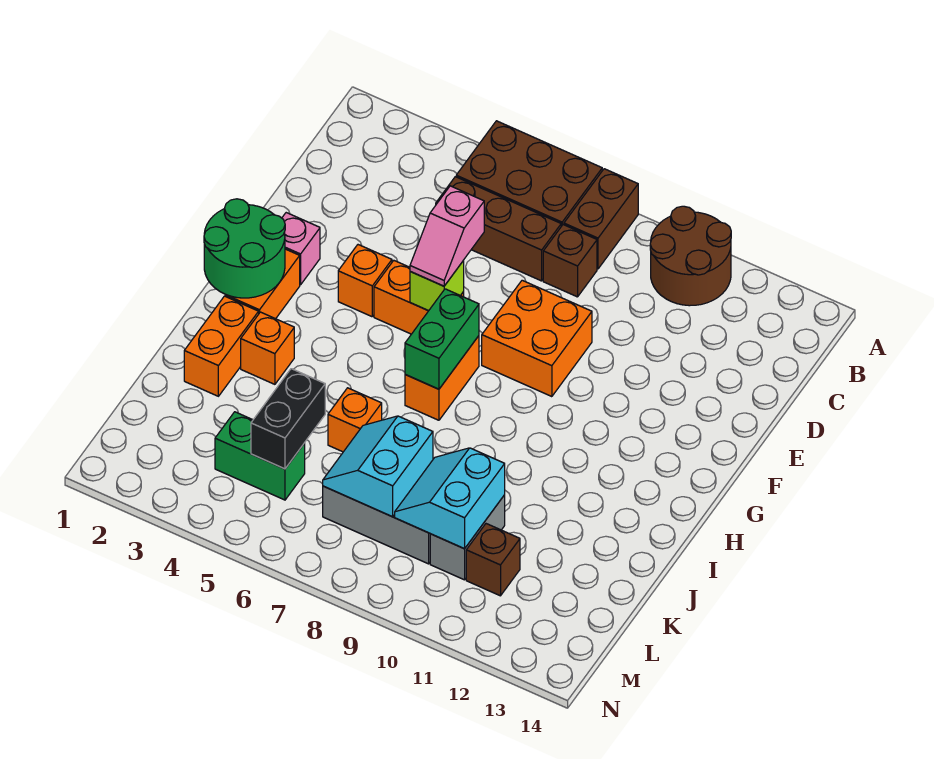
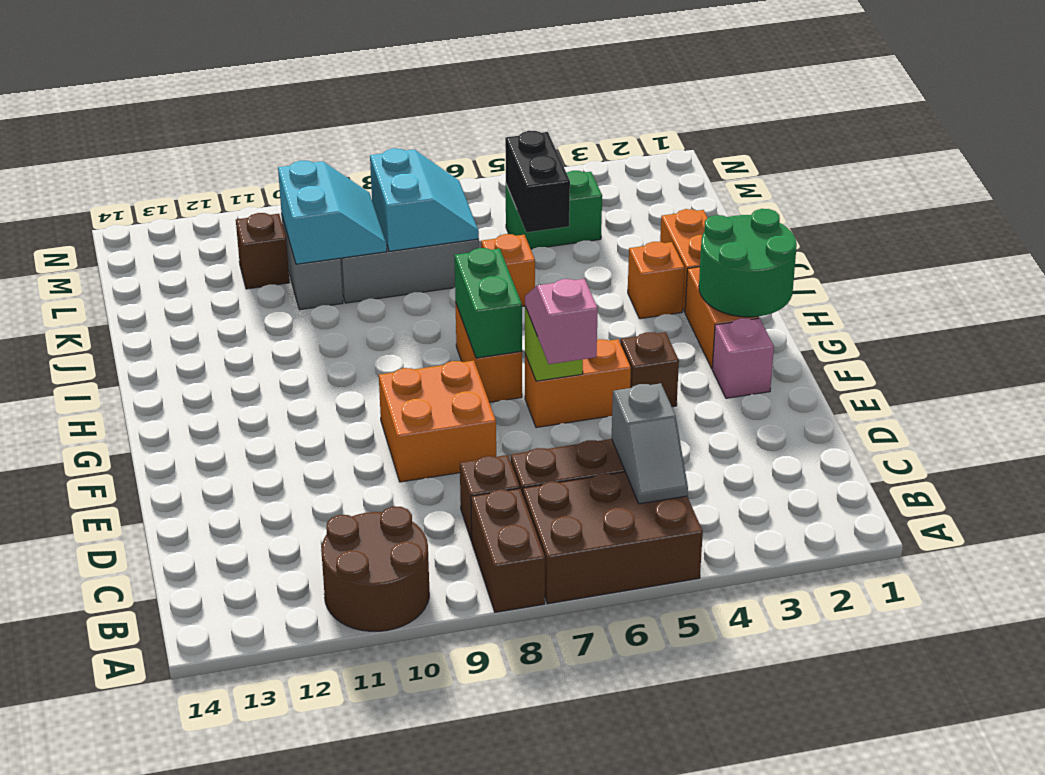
none -> grey slope B5:C5 level 2 top C
orange brick F4 level 1 -> brown brick F4 level 1

